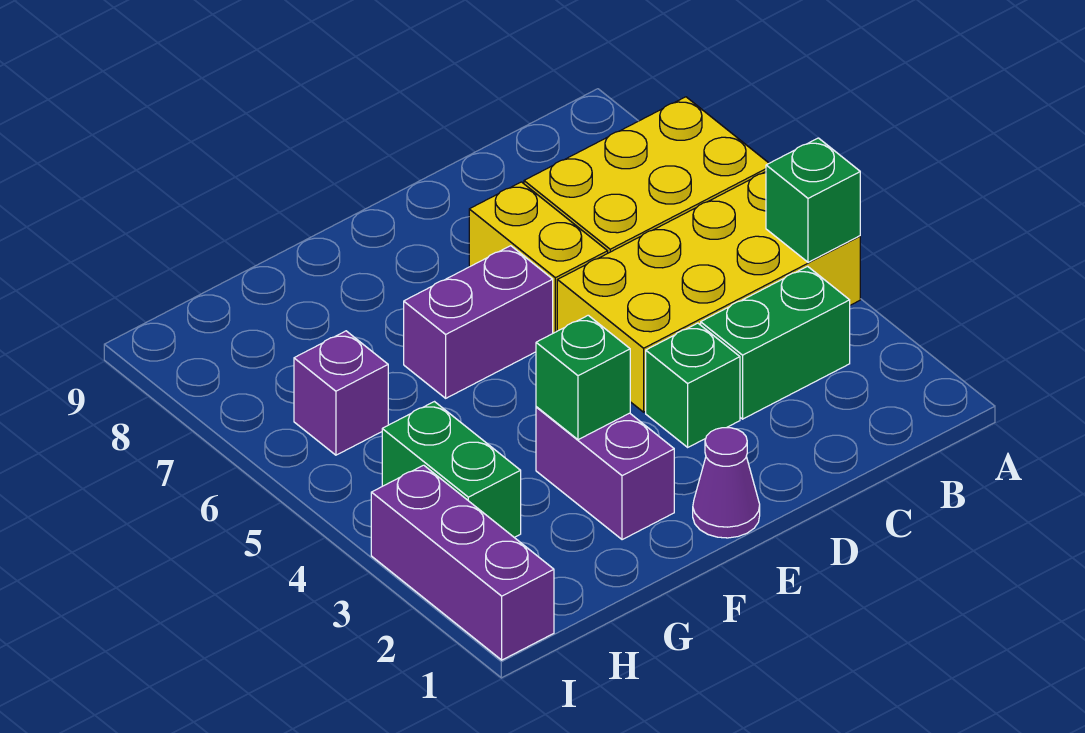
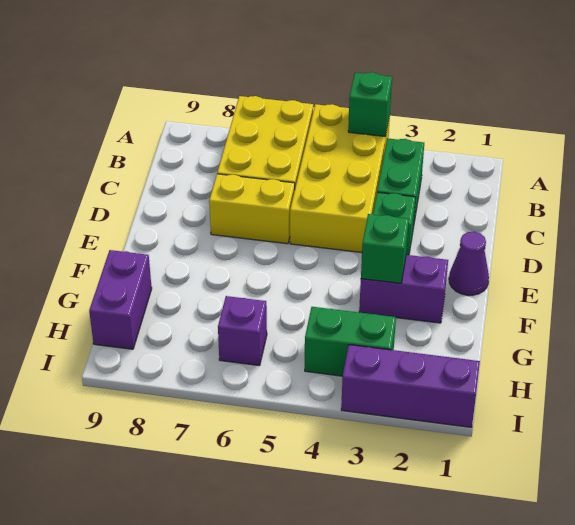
purple brick E6:F6 level 1 -> purple brick G9:H9 level 1

